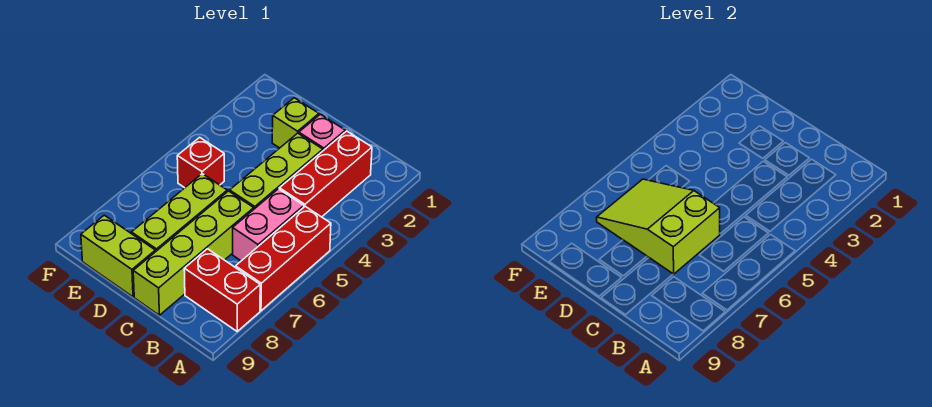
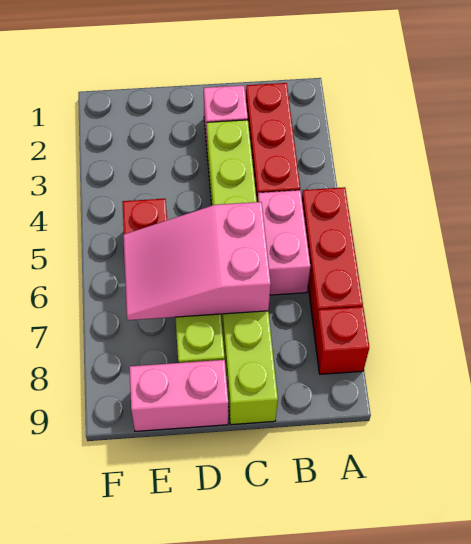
red brick A8:B8 level 1 -> red brick A8 level 1
lime slope C6:E7 level 2 top C -> pink slope C6:E7 level 2 top C
lime brick D2 level 1 -> none
lime brick D9:E9 level 1 -> pink brick D9:E9 level 1

